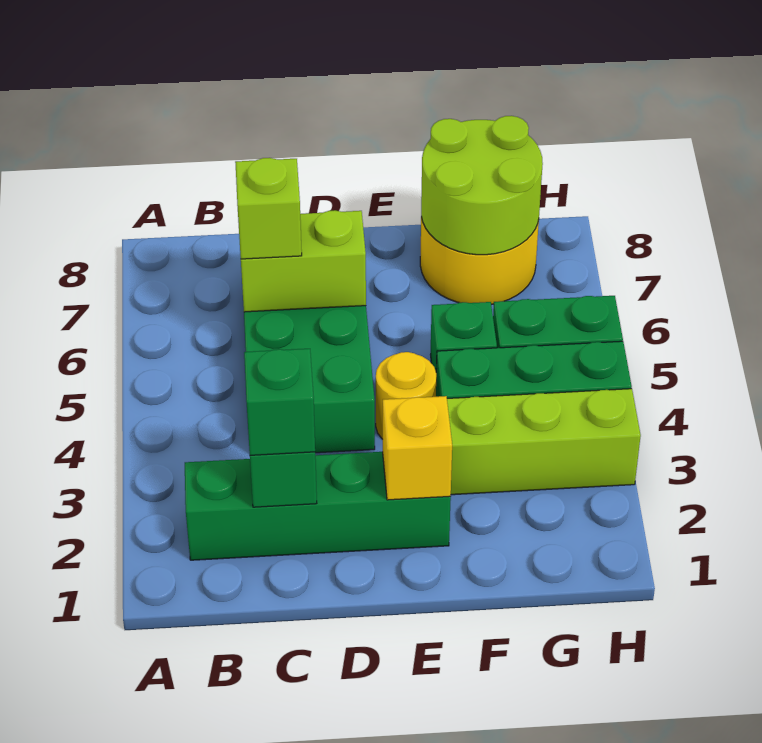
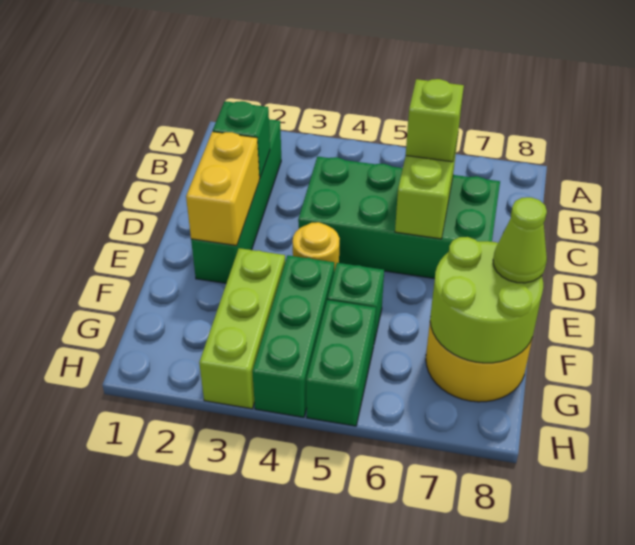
green brick C2 level 3 -> none
yellow brick E2 level 2 -> yellow brick D2:E2 level 2
none -> lime cone F8 level 3

